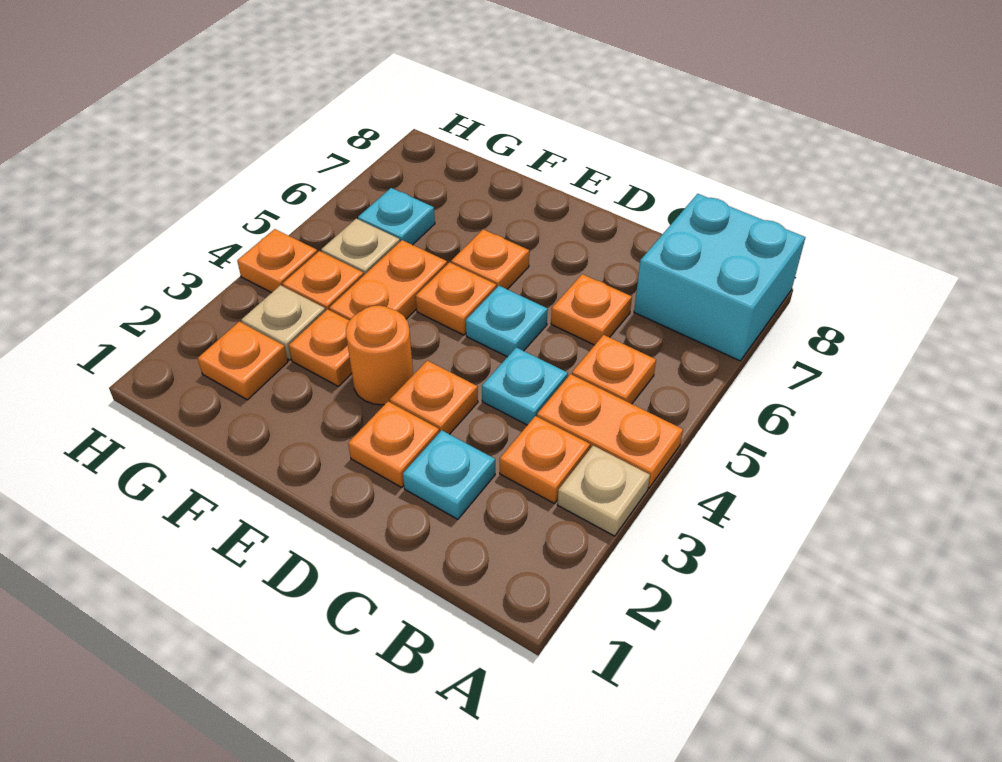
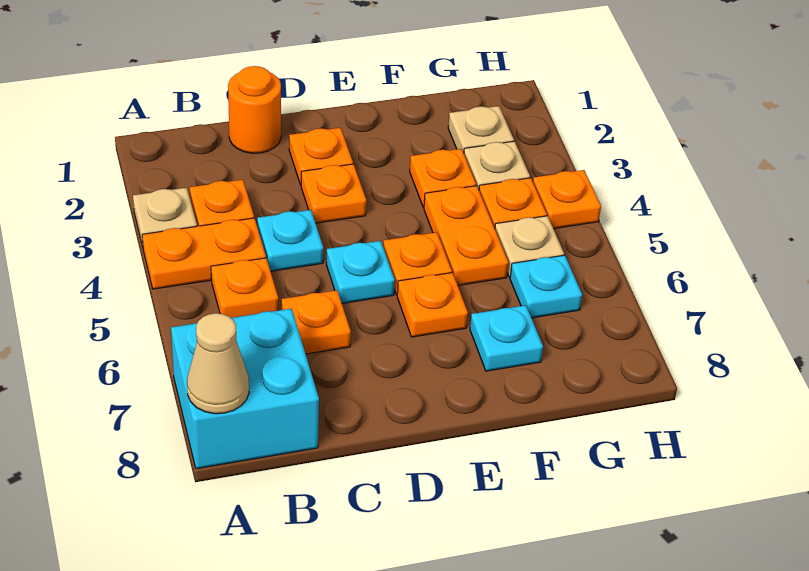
none -> tan cone A8 level 2
cyan plate C2 level 1 -> cyan plate F7 level 1
orange round brick E3 level 1 -> orange round brick C1 level 1
orange plate G2 level 1 -> tan plate G2 level 1

